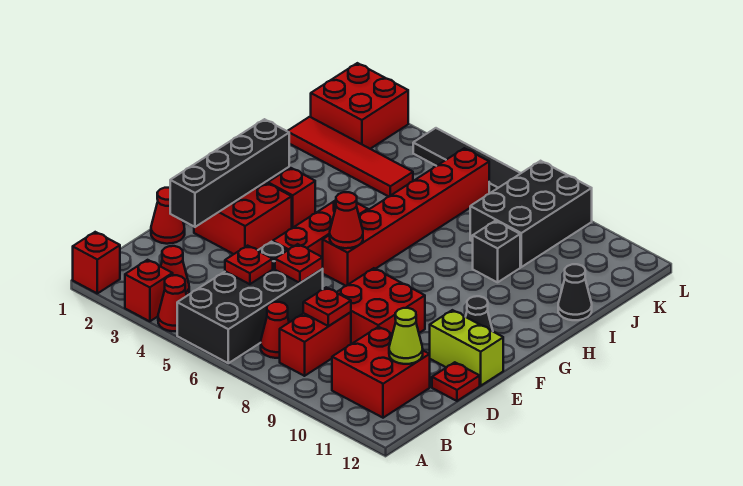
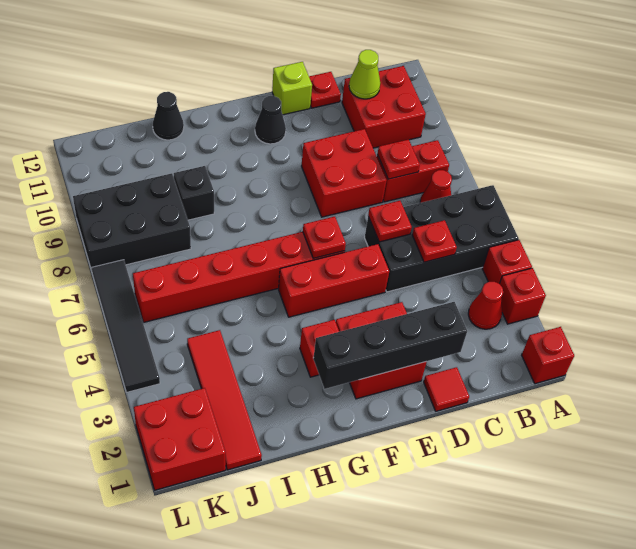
red cone A4 level 1 -> red brick A4 level 1
red cone D1 level 1 -> red tile D1 level 1
lime brick E11:E12 level 1 -> lime brick E12 level 1
red cone F6 level 2 -> red plate F6 level 2

